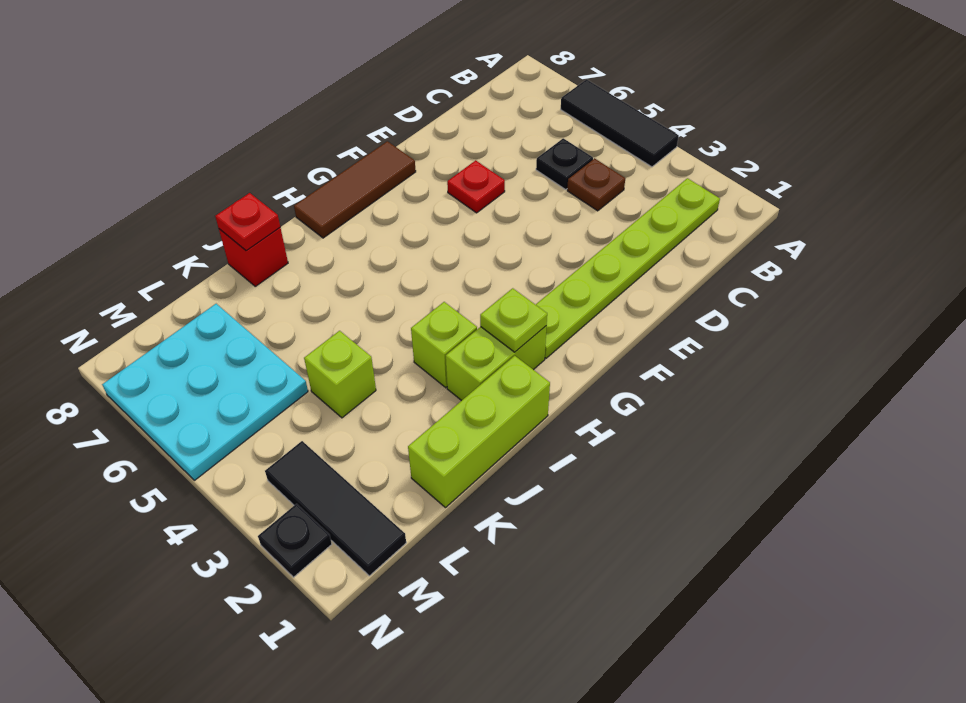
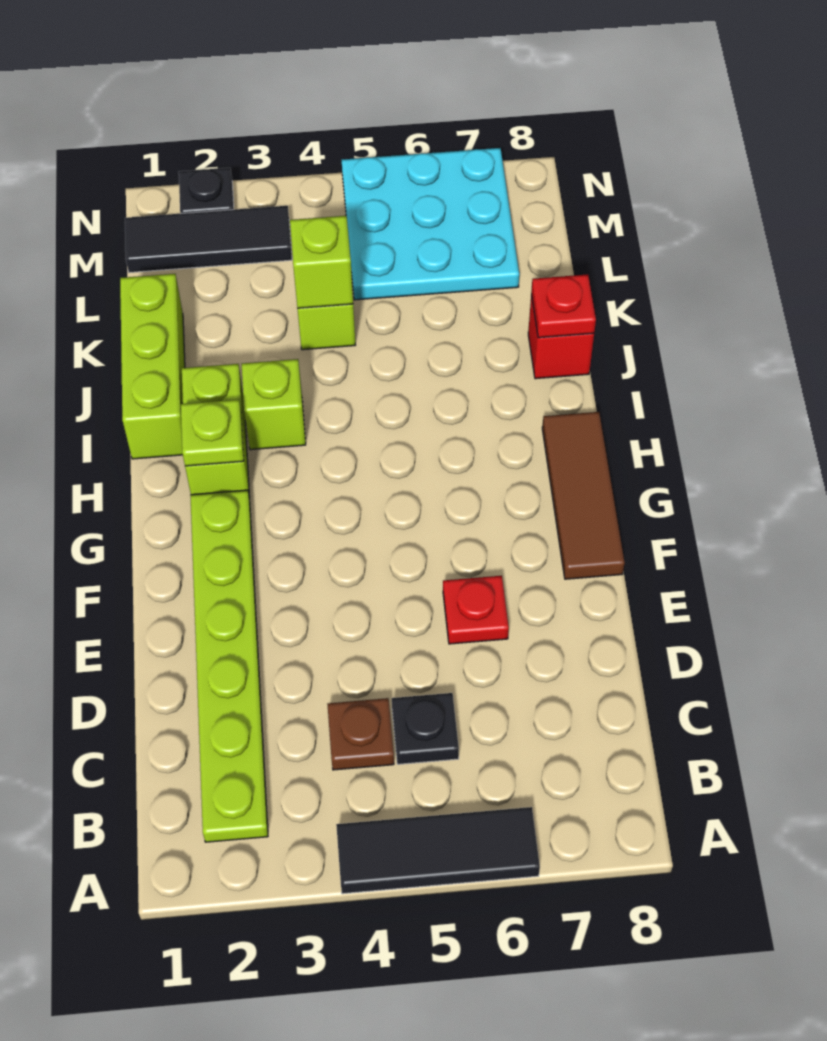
none -> lime brick K4 level 2

